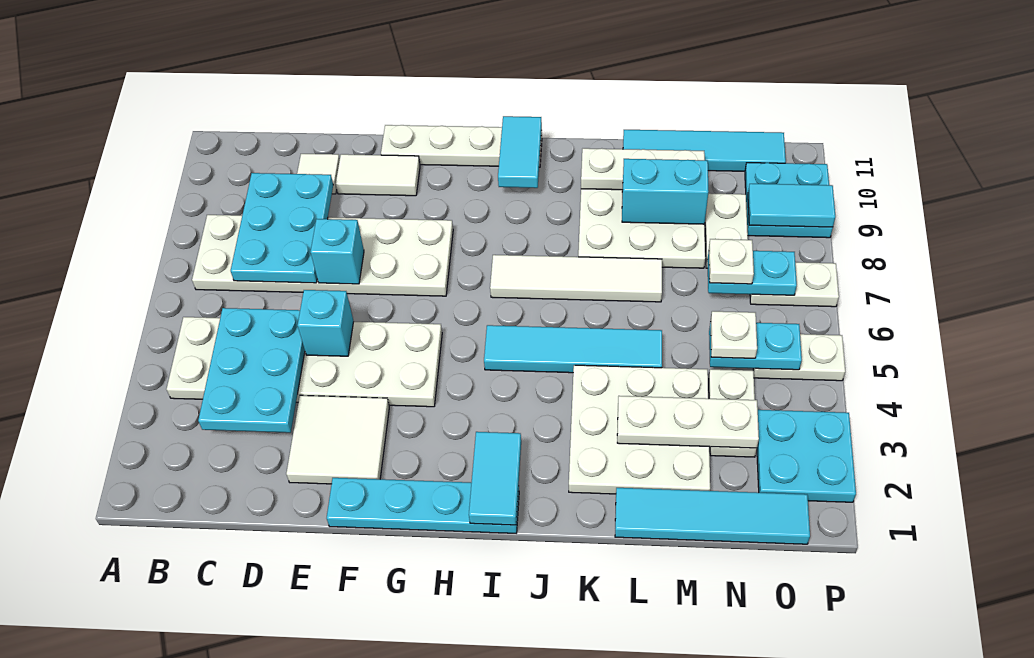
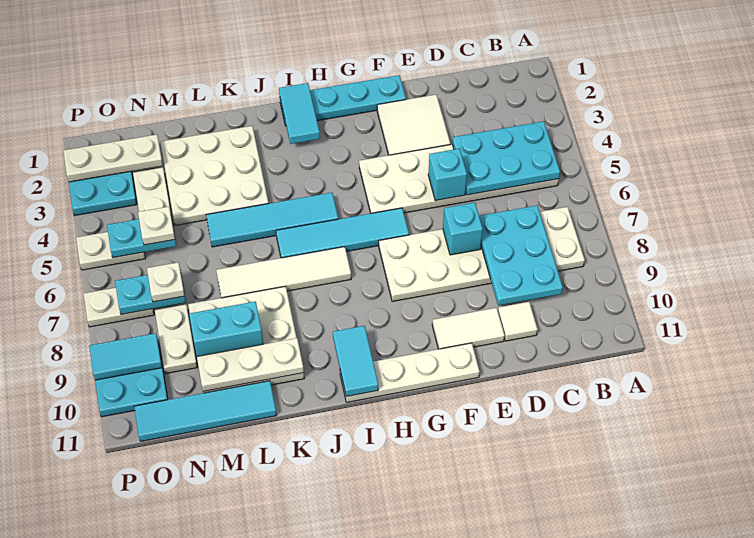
cyan plate C3:D5 level 2 -> cyan plate B4:D5 level 2
cyan tile L1:O1 level 1 -> cyan tile G6:J6 level 1
white plate L3:N3 level 2 -> white plate N2:P2 level 2

